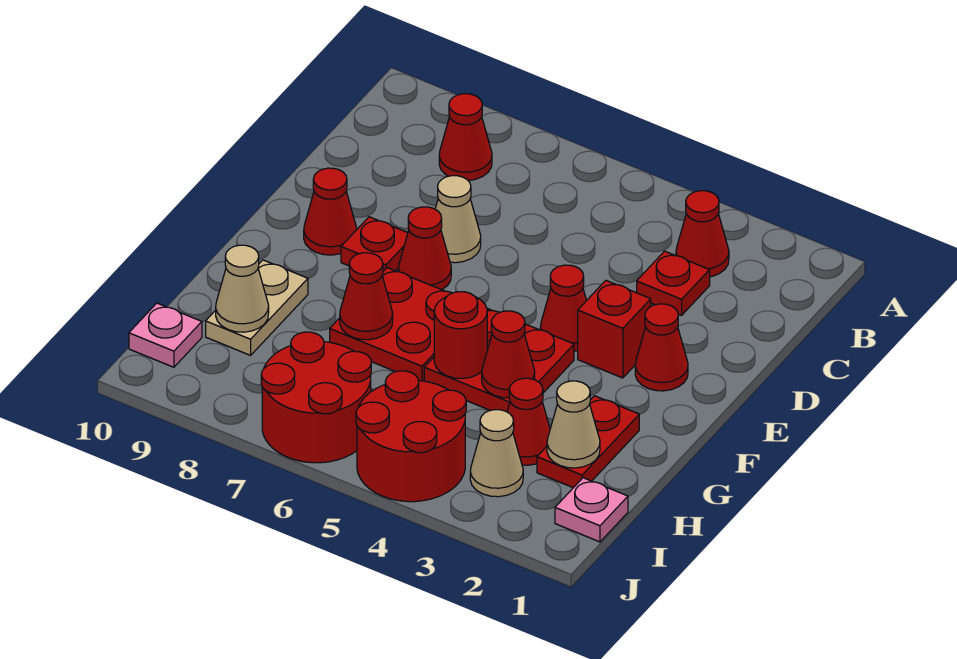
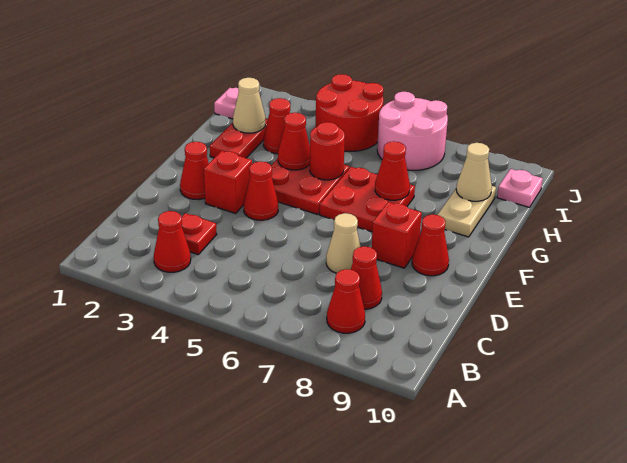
red cone E7 level 1 -> red cone C8 level 1
red plate E8 level 1 -> red brick E8 level 1
tan cone I3 level 1 -> none
red round brick I6:J7 level 1 -> pink round brick I6:J7 level 1

